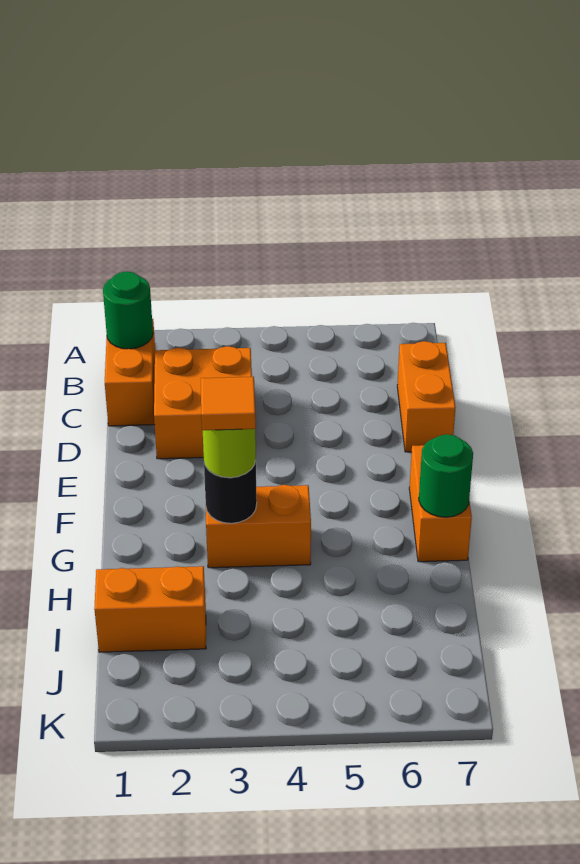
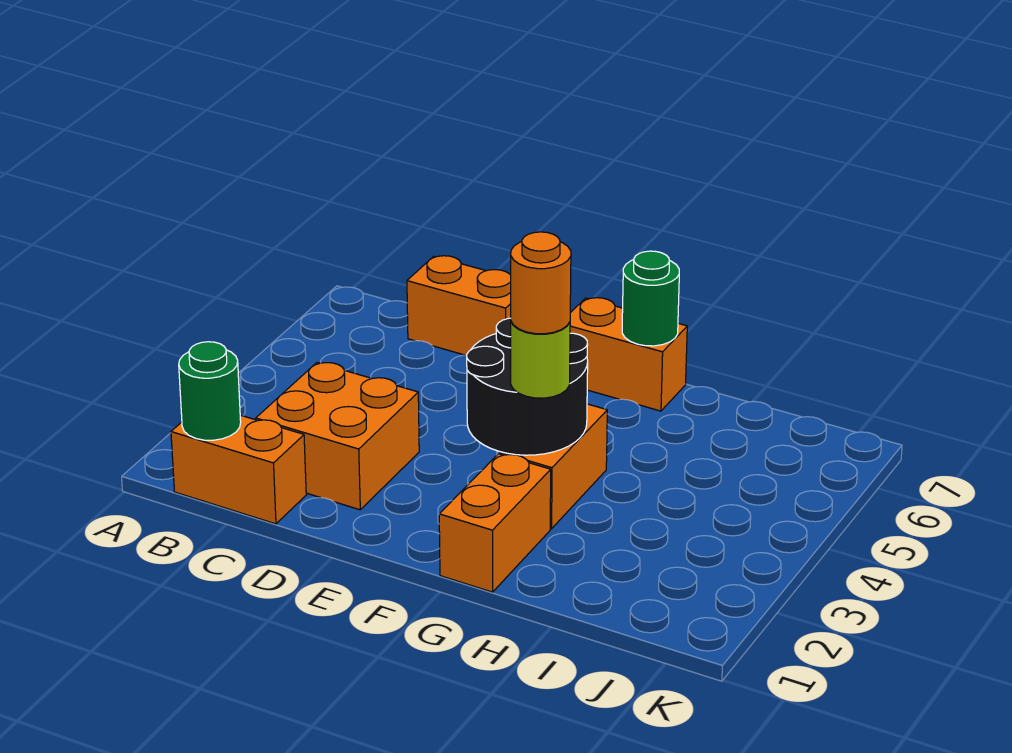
black round brick G3 level 2 -> black round brick F3:G4 level 2
orange tile G3 level 4 -> orange round brick G3 level 4
orange brick I1:I2 level 1 -> orange brick G1:G2 level 1

